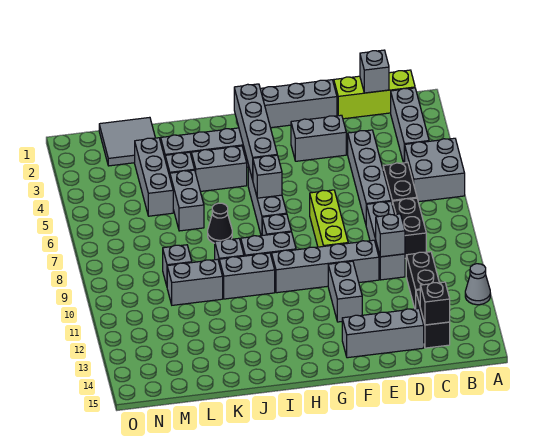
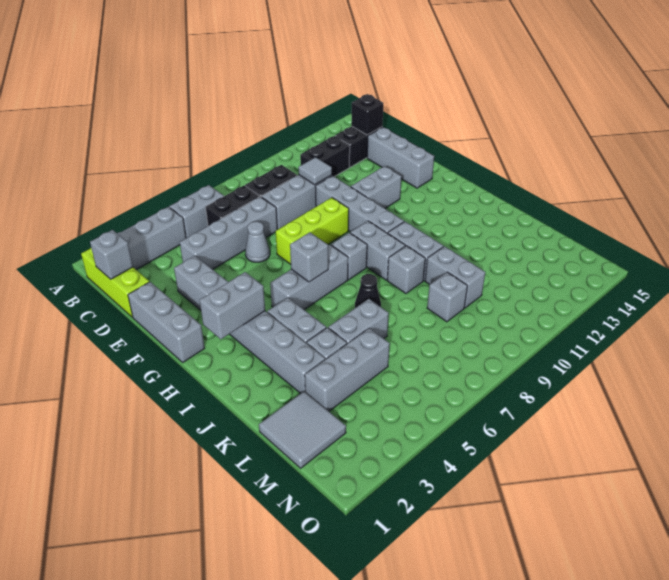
grey brick A5:B6 level 1 -> grey brick B5:B6 level 1
grey cone A12 level 1 -> grey cone E6 level 1
grey brick D10 level 2 -> grey tile D10 level 2
grey brick H2:H5 level 2 -> grey brick H2:H3 level 2

